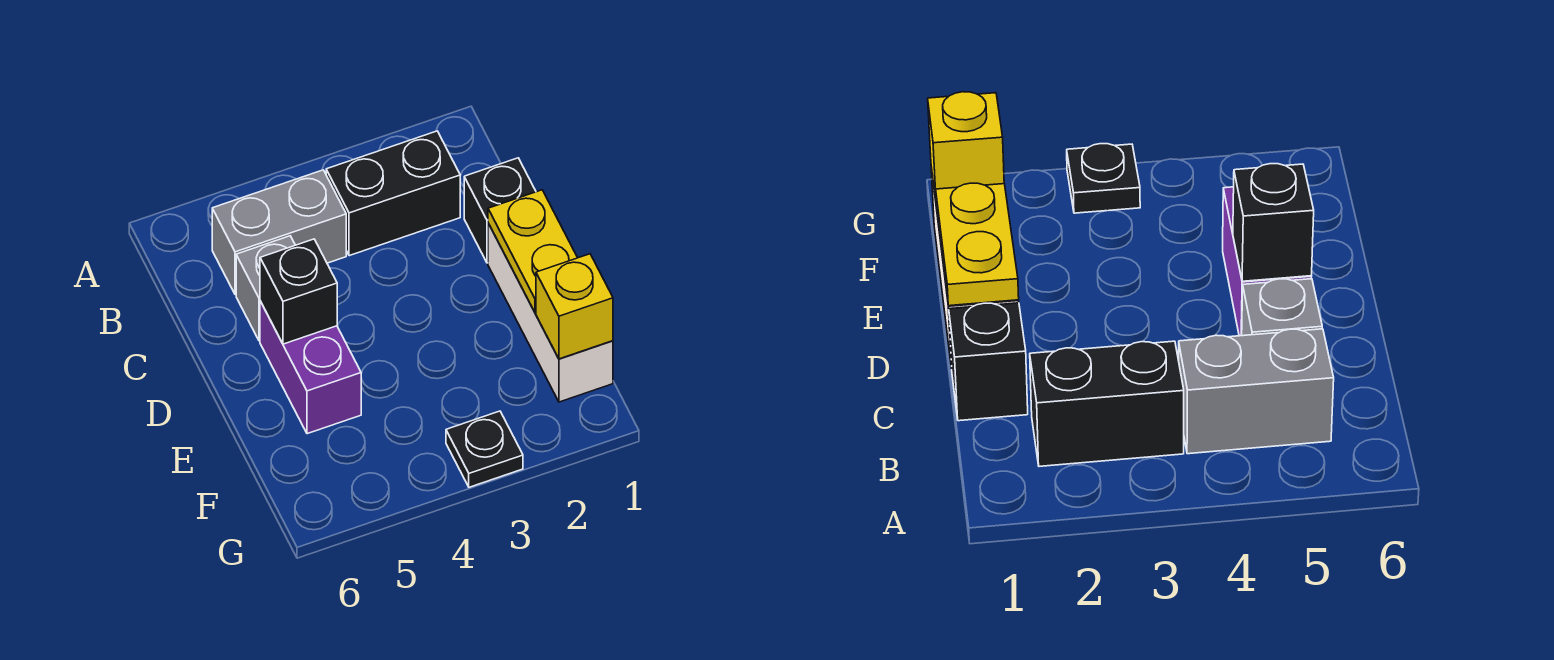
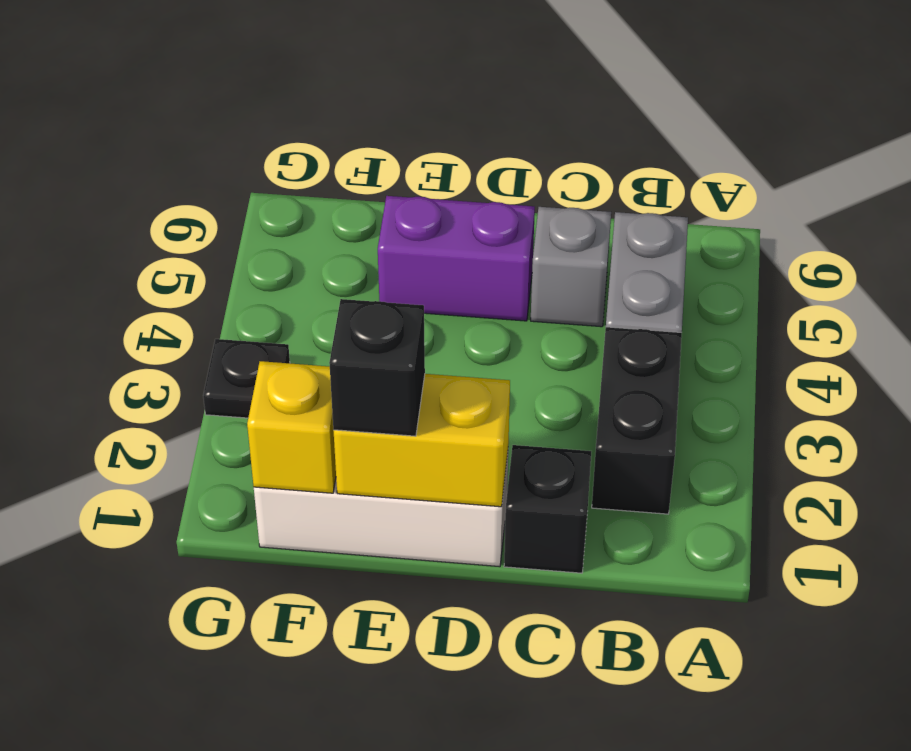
yellow plate D1:E1 level 2 -> yellow brick D1:E1 level 2
black brick D5 level 2 -> black brick E1 level 3

